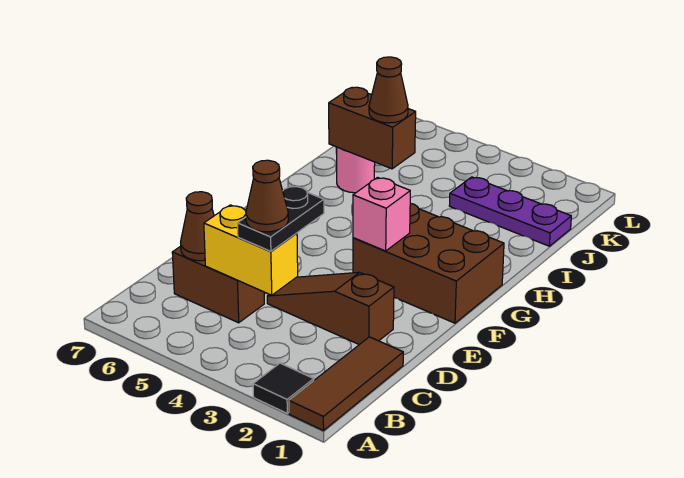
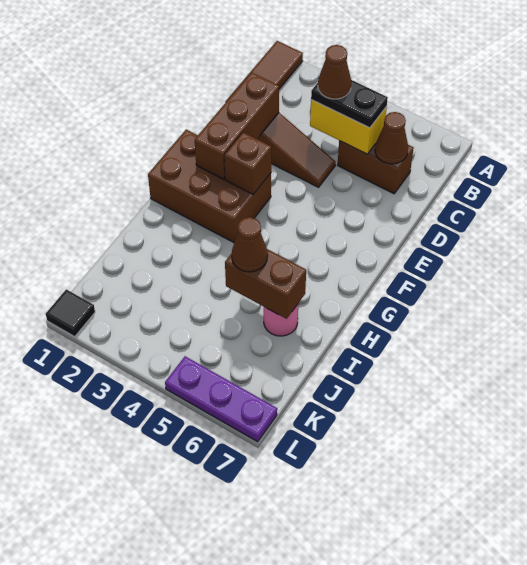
black tile A2 level 1 -> black tile L1 level 1
black plate C4:D4 level 3 -> black plate C4:C5 level 3
none -> brown brick D2:F2 level 2
pink brick F3 level 2 -> brown brick F3 level 2
purple plate J1:J3 level 1 -> purple plate L5:L7 level 1

